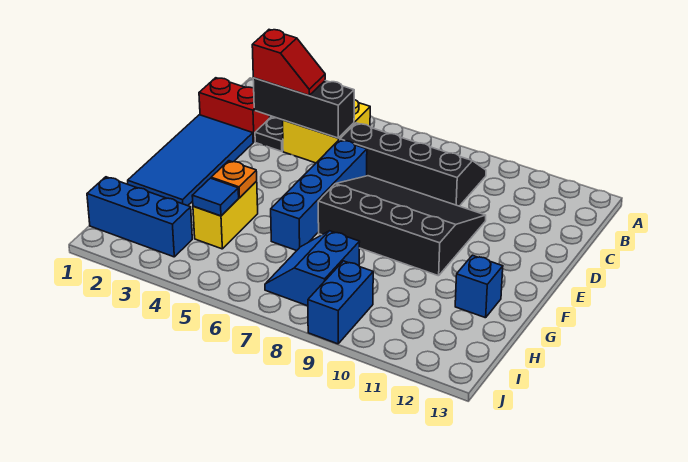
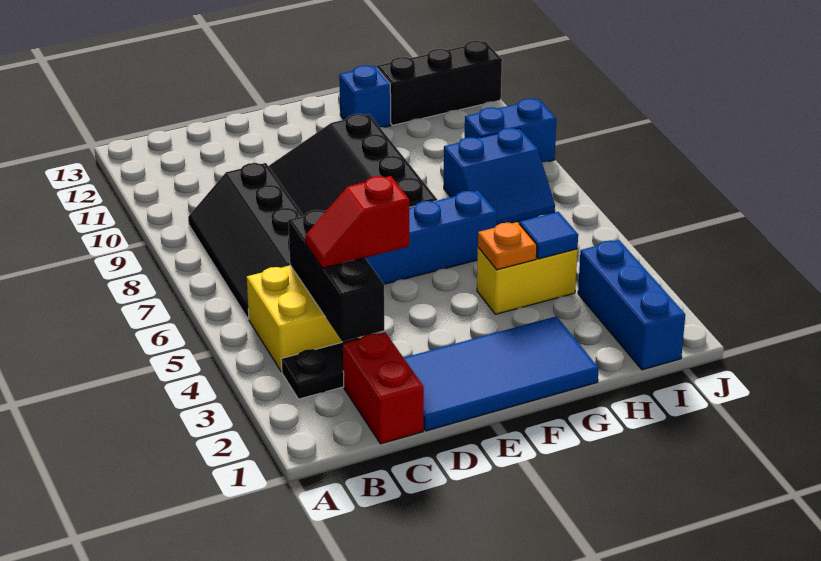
red slope C3:C4 level 3 top 3 -> red slope C4:D4 level 3 top D
none -> black brick H12:J12 level 1

